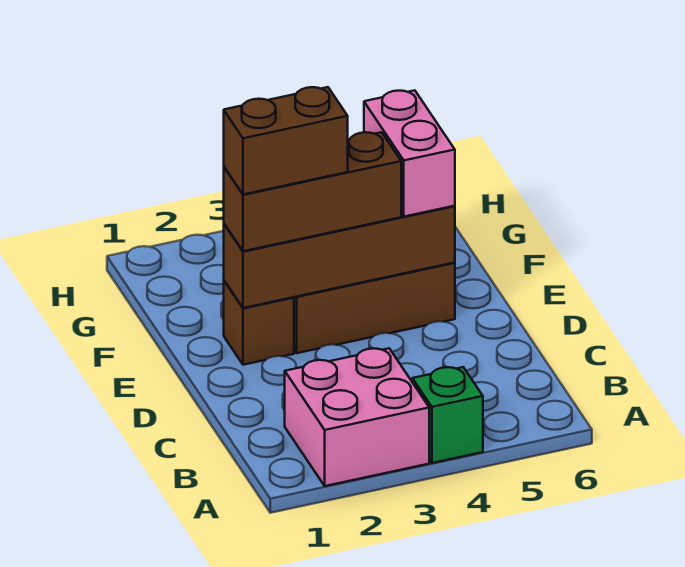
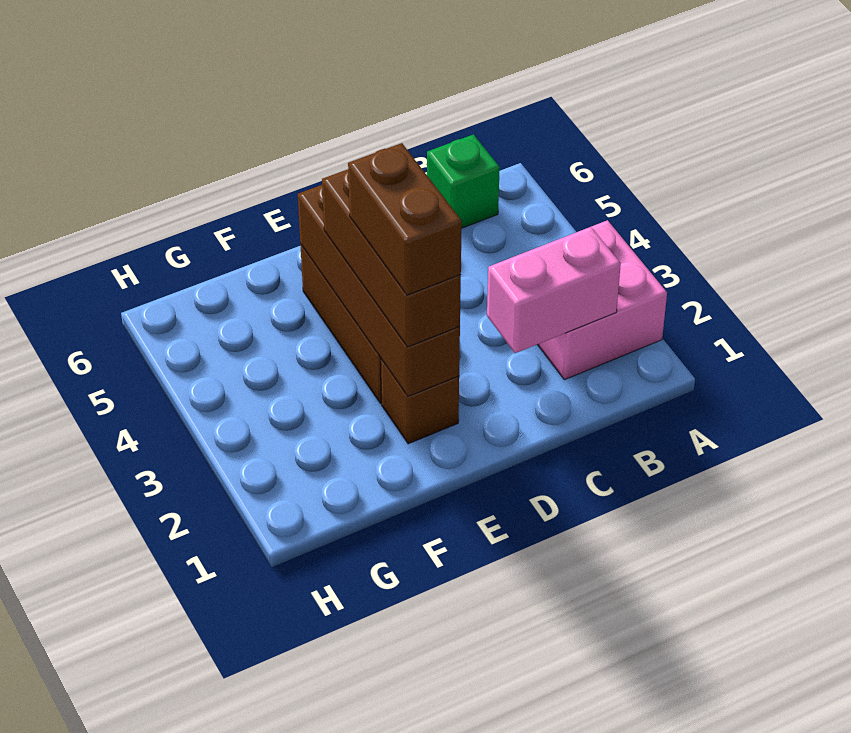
green brick A4 level 1 -> green brick B6 level 1
pink brick E5:F5 level 3 -> pink brick B2:C2 level 2

